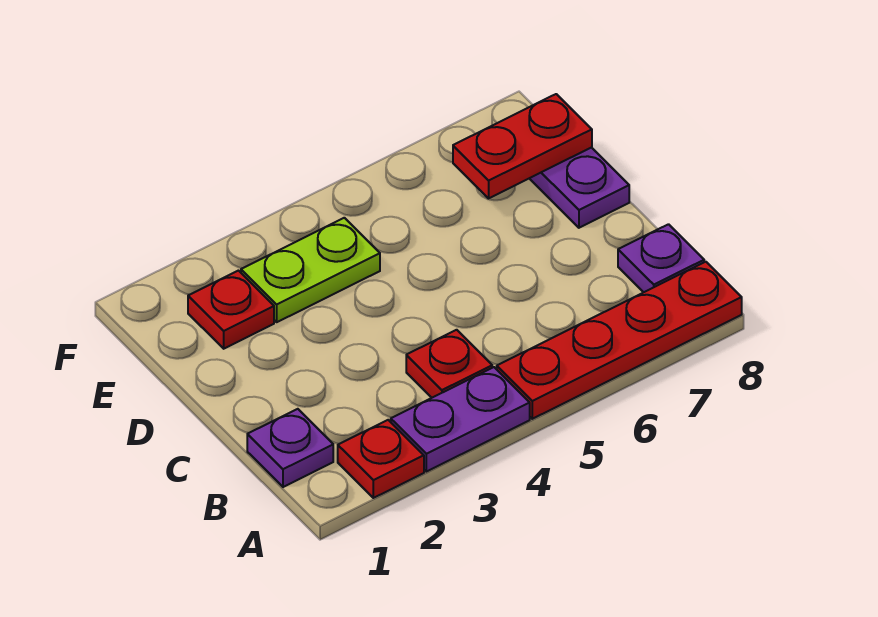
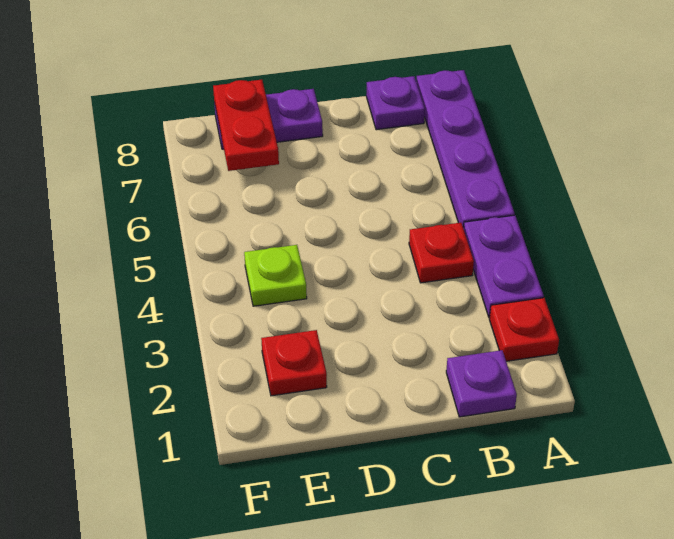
red plate A5:A8 level 1 -> purple plate A5:A8 level 1
lime plate E3:E4 level 1 -> lime plate E4 level 1

